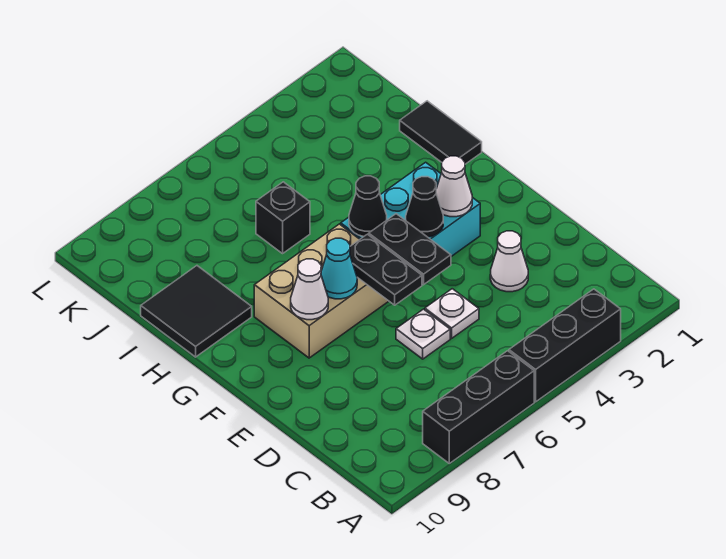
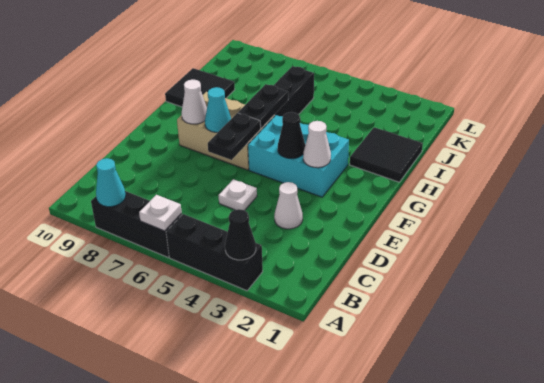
none -> cyan cone A8 level 2
white plate D6 level 1 -> white plate A6 level 2
black plate E5:F5 level 2 -> black plate G6:H6 level 2
black cone G5 level 2 -> black cone A3 level 2
black tile H1:I1 level 1 -> black tile H1:I2 level 1
black brick I6 level 1 -> black brick I6:J6 level 1

